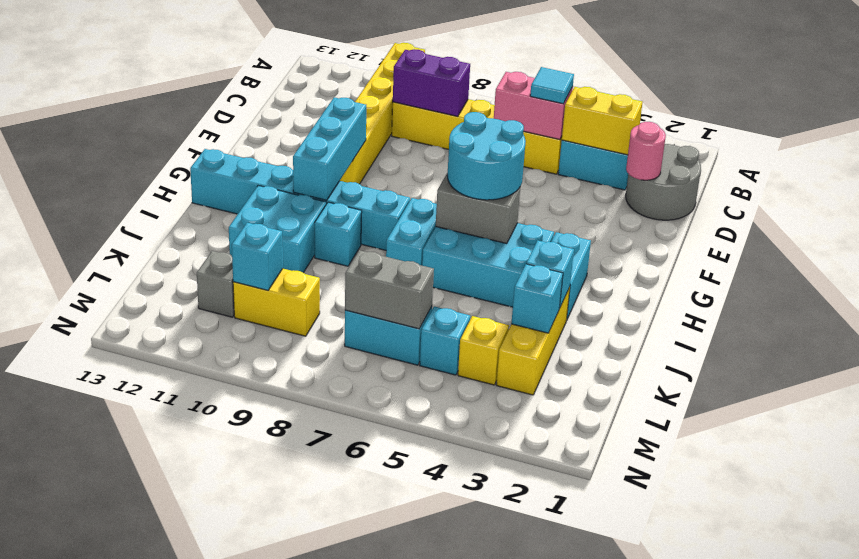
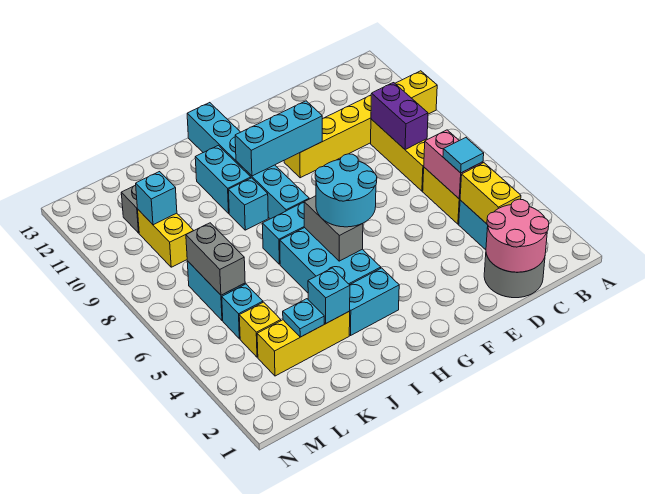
pink round brick D2 level 2 -> pink round brick C1:D2 level 2
cyan brick I10:J11 level 1 -> cyan brick I10:I11 level 1
cyan brick K3 level 2 -> cyan plate K3 level 2

